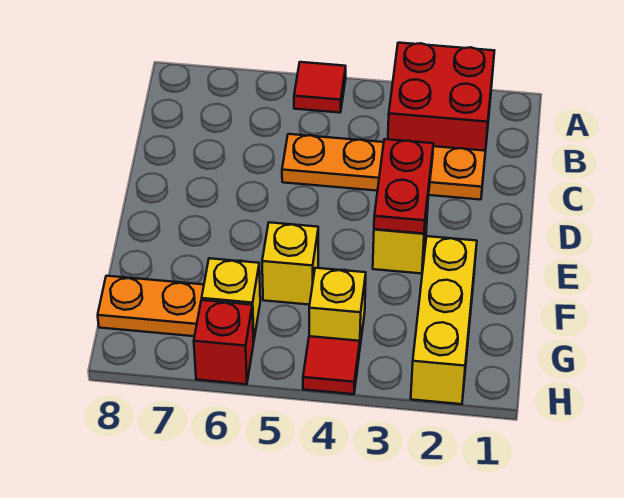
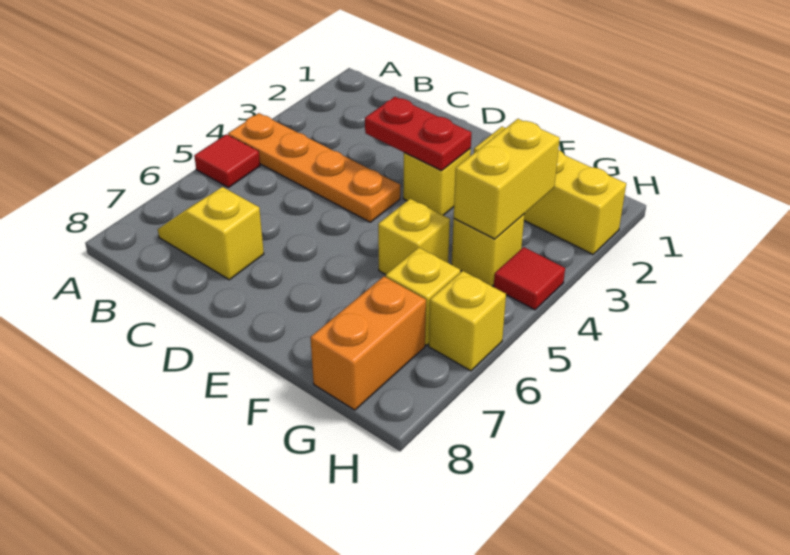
red brick A2:B3 level 1 -> none
none -> yellow slope B7:C7 level 1 top C
orange plate C2:C5 level 1 -> orange plate A4:D4 level 1
none -> yellow brick G3:G4 level 2
orange plate G7:G8 level 1 -> orange brick G7:G8 level 1
red brick H6 level 1 -> yellow brick H6 level 1

